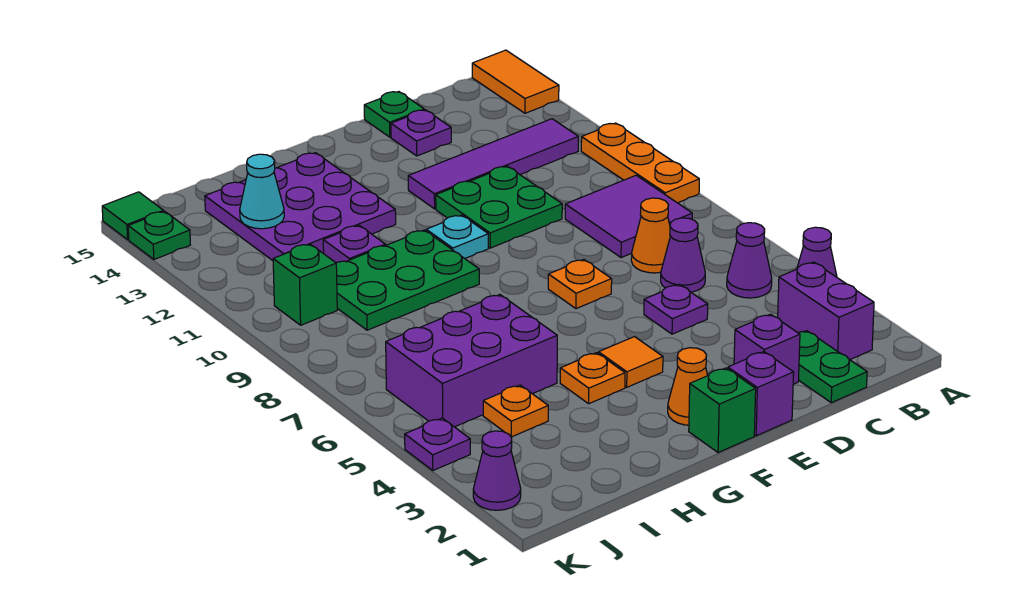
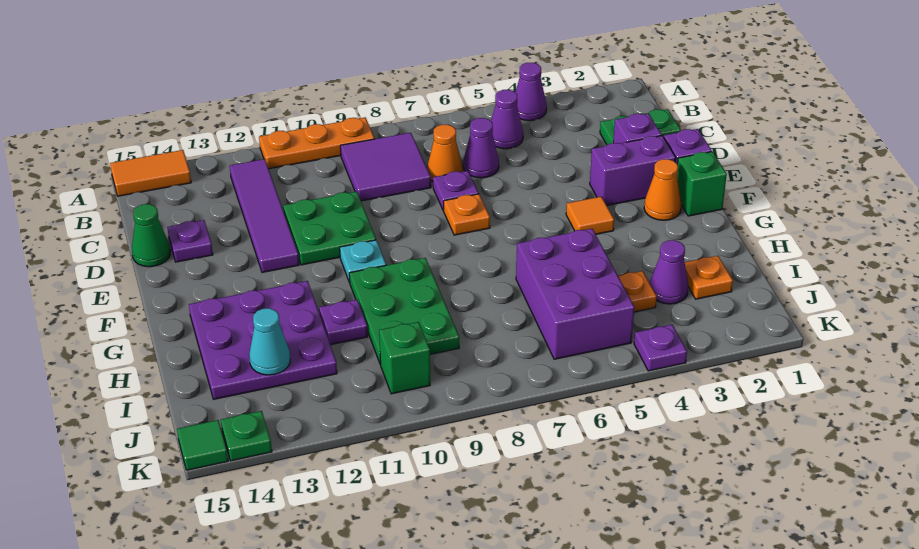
purple brick B2:B3 level 1 -> purple brick E2:E3 level 1
purple plate D5 level 1 -> purple plate D7 level 1
green plate D15 level 1 -> green cone D15 level 1
orange plate G4 level 1 -> orange plate I2 level 1
purple cone K2 level 1 -> purple cone I3 level 1

